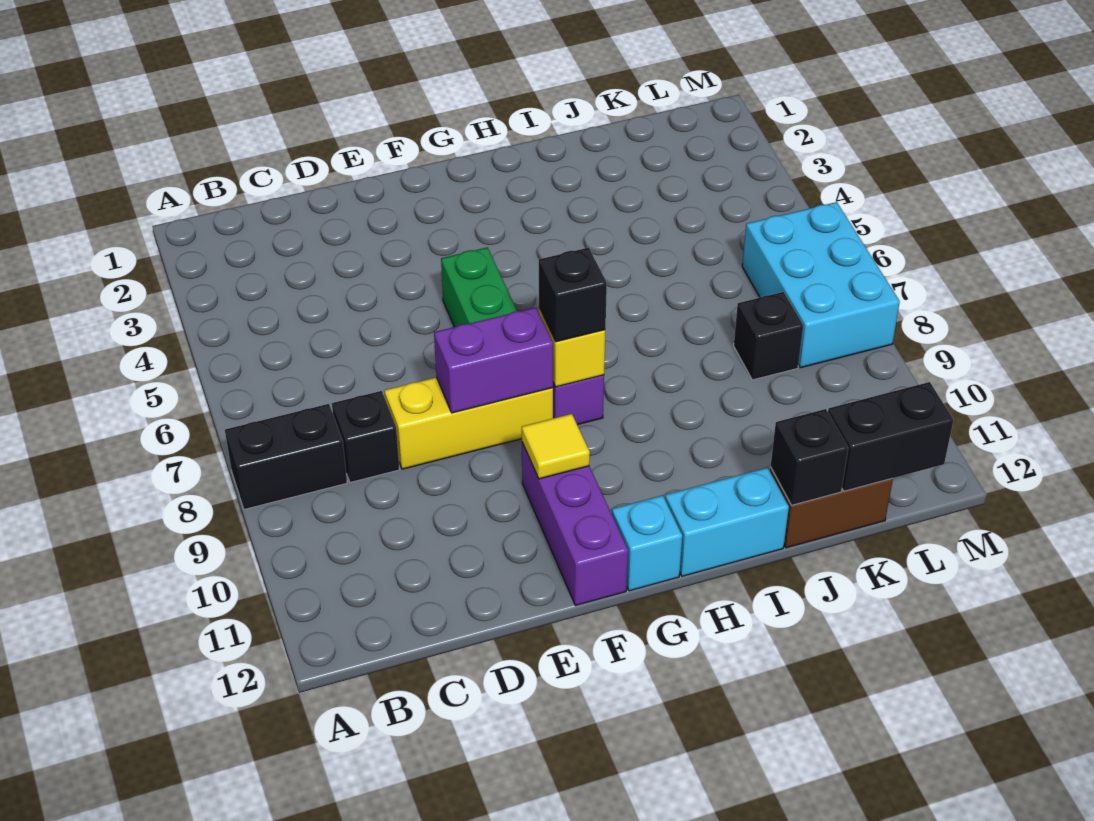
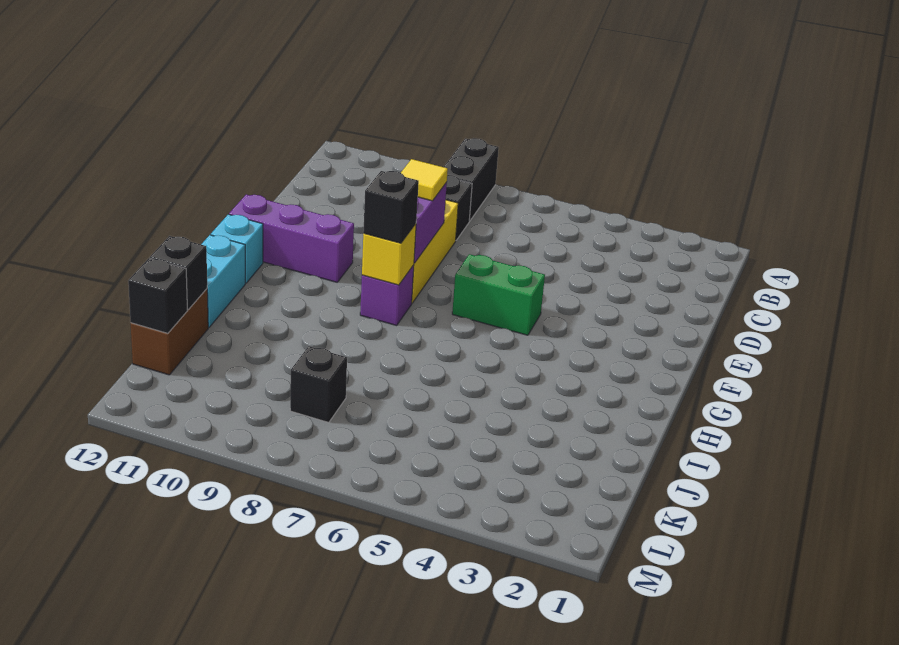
yellow tile F10 level 2 -> yellow tile E8 level 3
black brick K12:L12 level 2 -> black brick K12 level 2
cyan brick L6:M8 level 1 -> none

